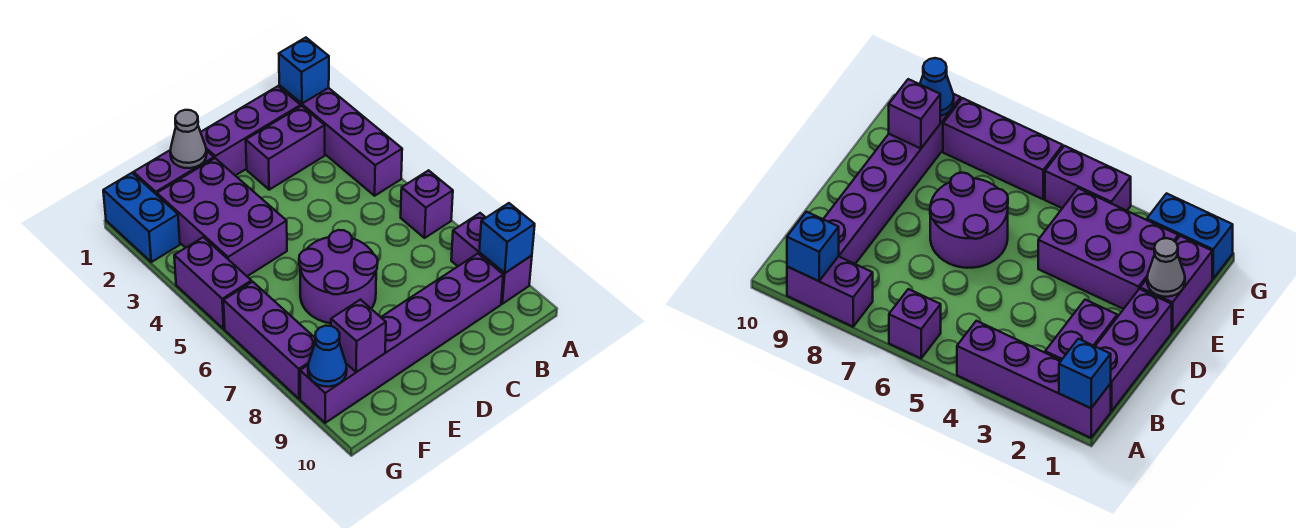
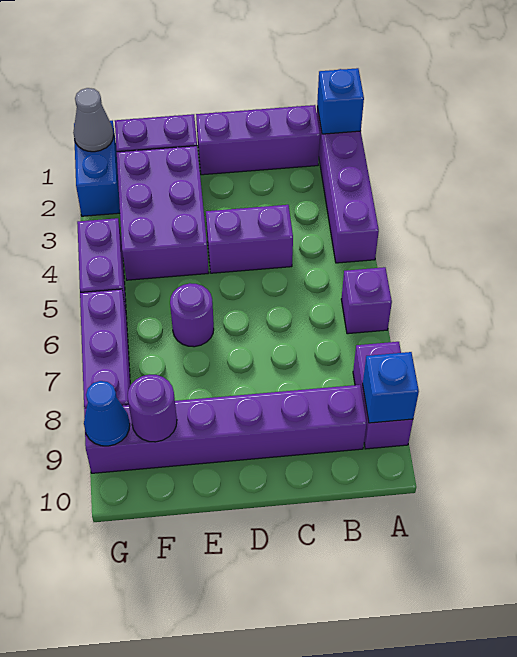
purple brick B2:C2 level 1 -> purple brick C4:D4 level 1
purple round brick D6:E7 level 1 -> purple round brick E6 level 1
grey cone E1 level 2 -> grey cone G1 level 2
purple brick F9 level 2 -> purple round brick F9 level 2

